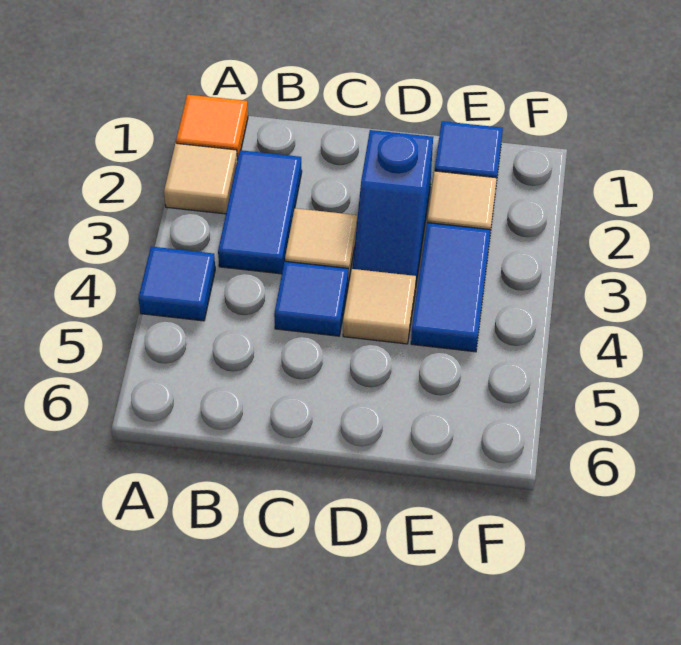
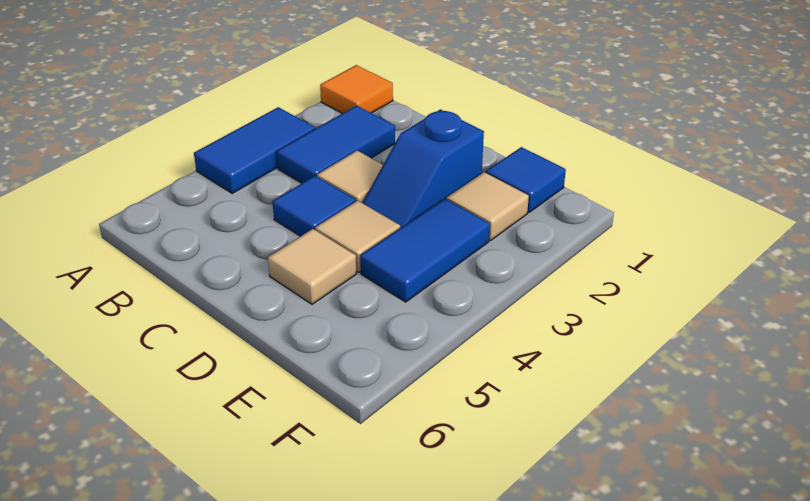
tan tile A2 level 1 -> tan tile D5 level 1
blue tile A4 level 1 -> blue tile A3:A4 level 1

